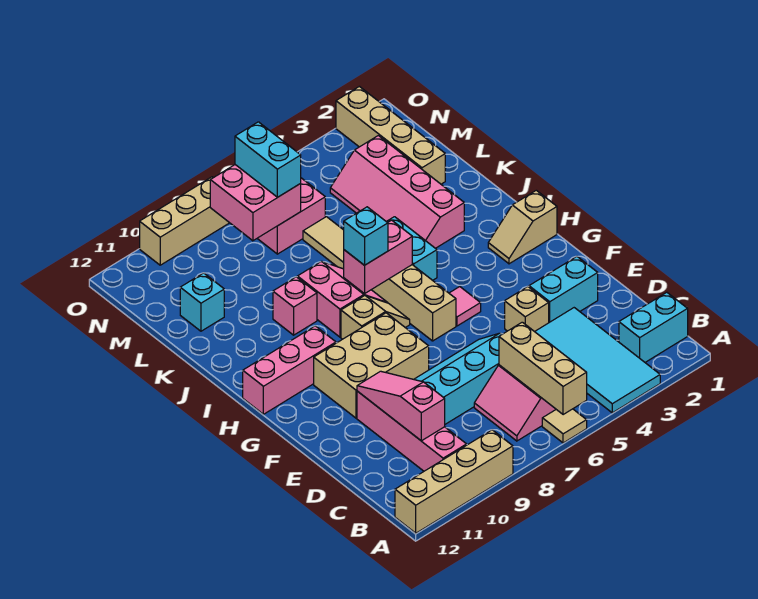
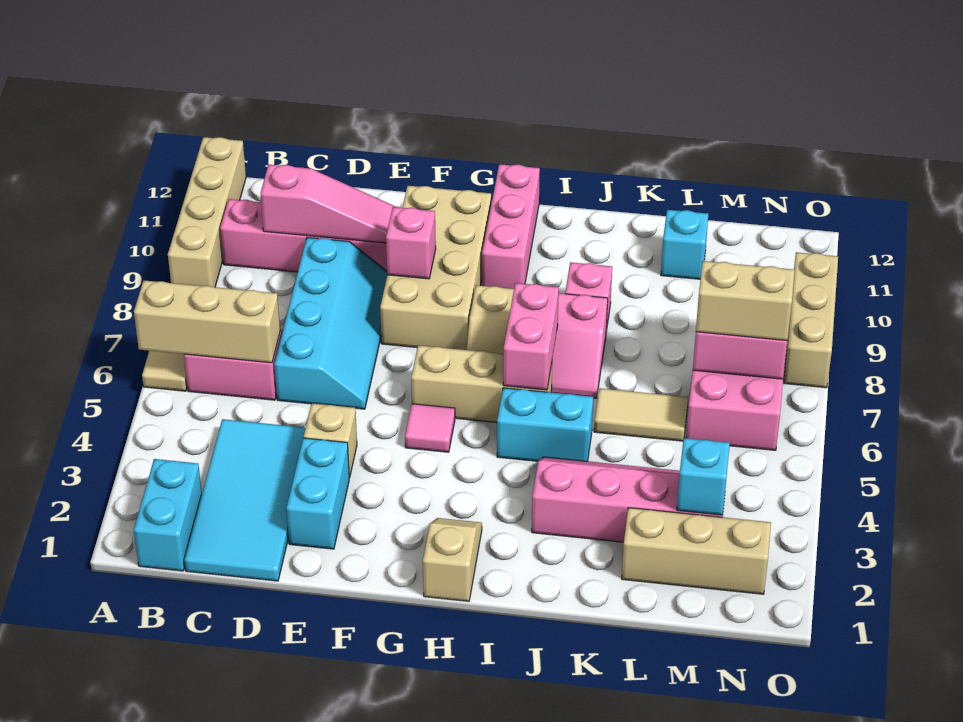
cyan tile A3:D4 level 1 -> cyan tile C1:D4 level 1
tan brick F8:G10 level 1 -> tan brick F8:G11 level 1
none -> pink brick F9 level 2
cyan brick I7 level 3 -> cyan brick M3 level 2
tan brick L2:O2 level 1 -> tan brick L2:N2 level 1
cyan brick M7:N7 level 3 -> tan brick M7:N7 level 3

